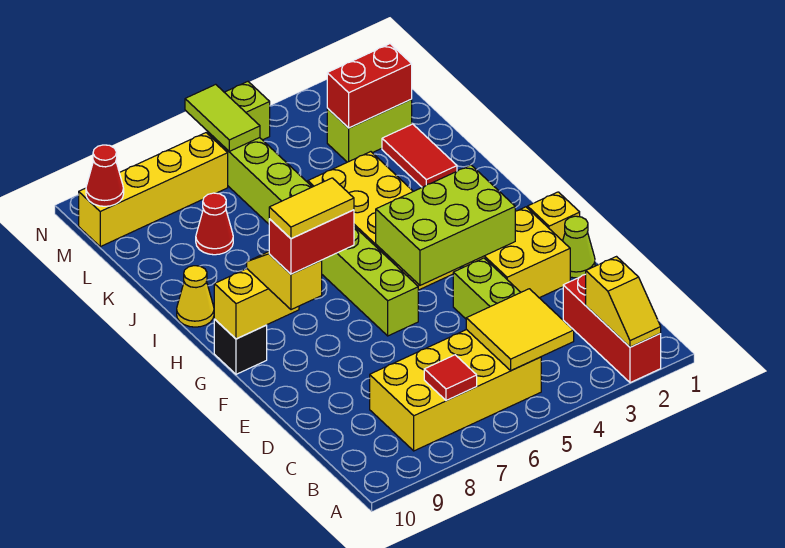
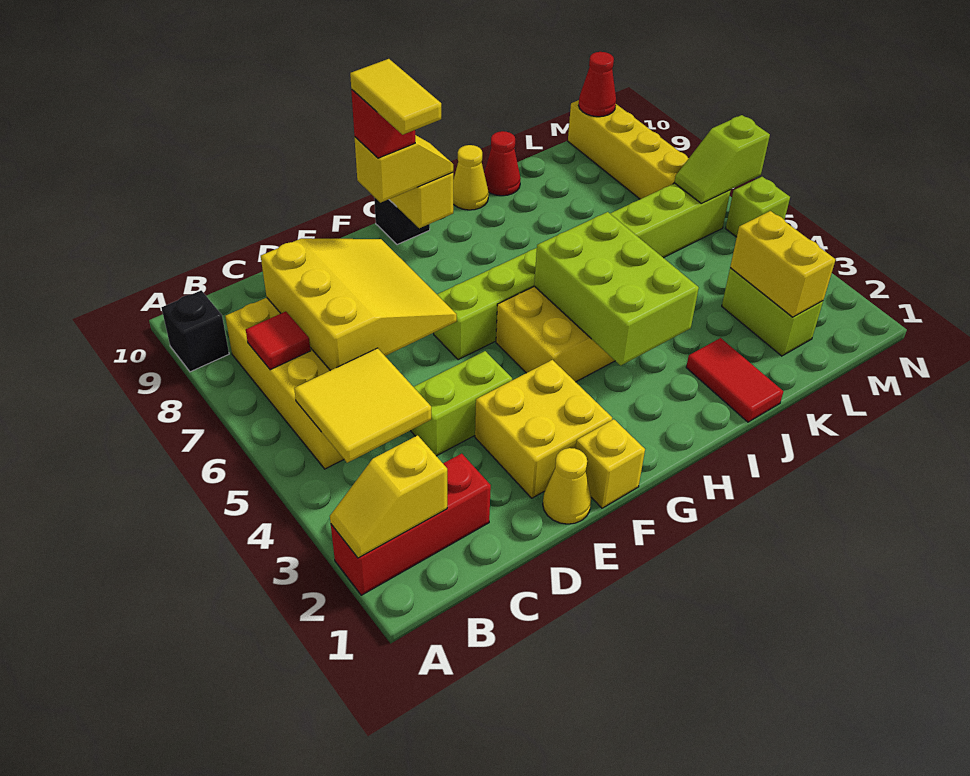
none -> black brick A9 level 1
none -> yellow slope C6:E8 level 2 top C
lime cone E1 level 1 -> yellow cone E1 level 1
lime brick F3:G5 level 2 -> lime brick H3:I5 level 2
red brick F8:F9 level 4 -> red brick F9 level 4
red tile J2:K2 level 1 -> red tile J1:J2 level 1
red cone K8 level 1 -> red cone J10 level 1
red brick L2:L3 level 2 -> yellow brick L2:L3 level 2
lime tile M6:N6 level 2 -> lime slope M6:N6 level 2 top N

